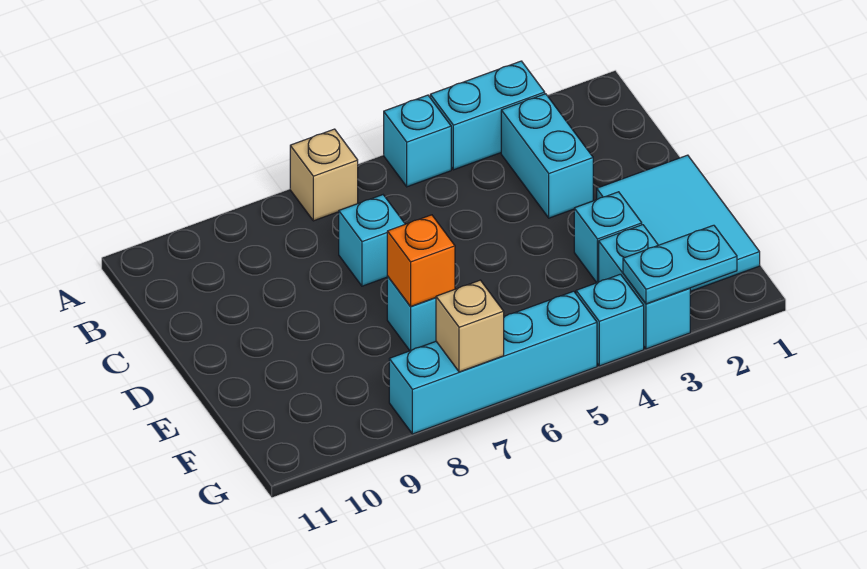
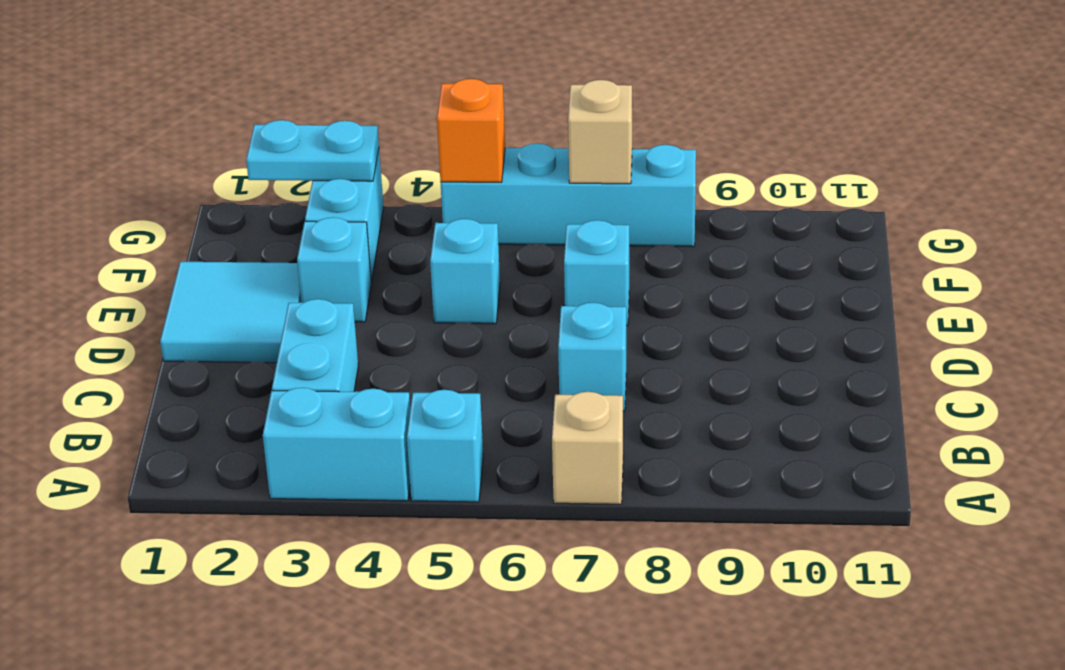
cyan tile D1:F2 level 1 -> cyan tile D1:E2 level 1
orange brick E7 level 2 -> orange brick G5 level 2
cyan brick G4 level 1 -> cyan brick E5 level 1

